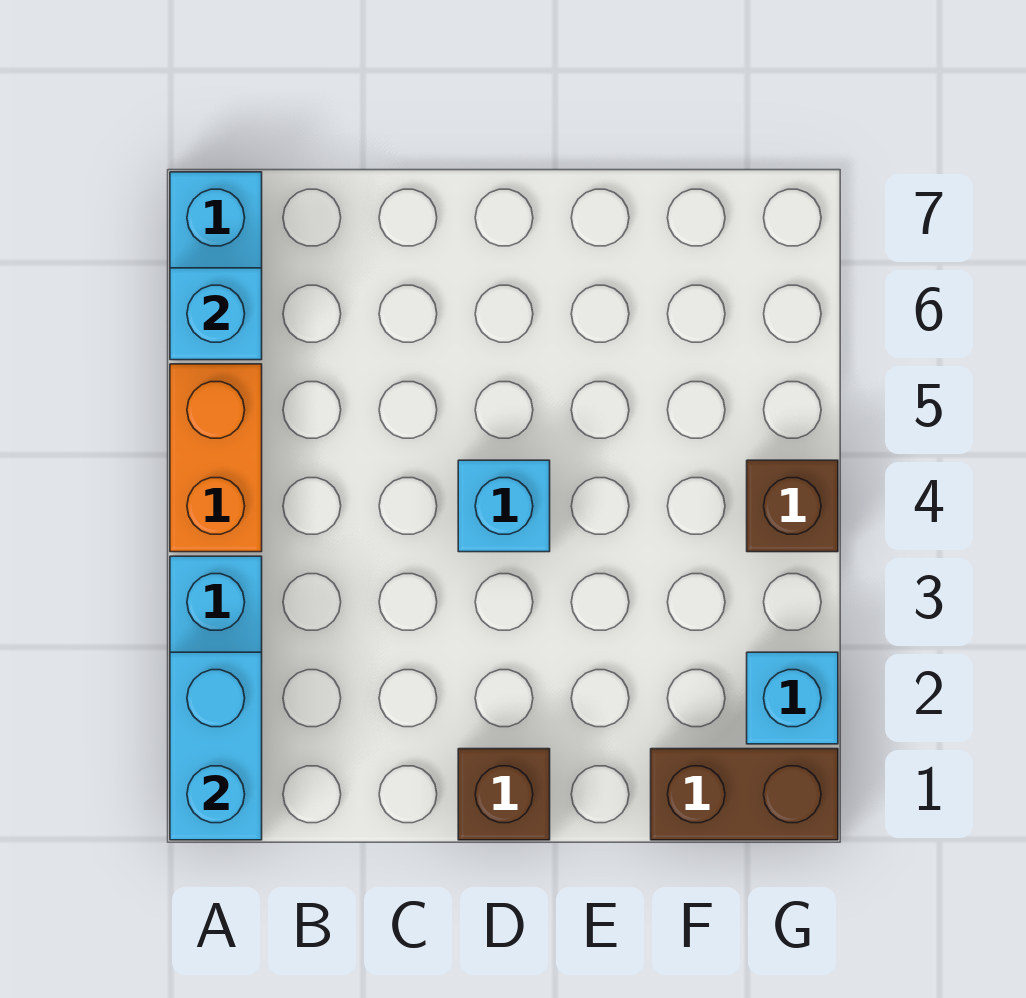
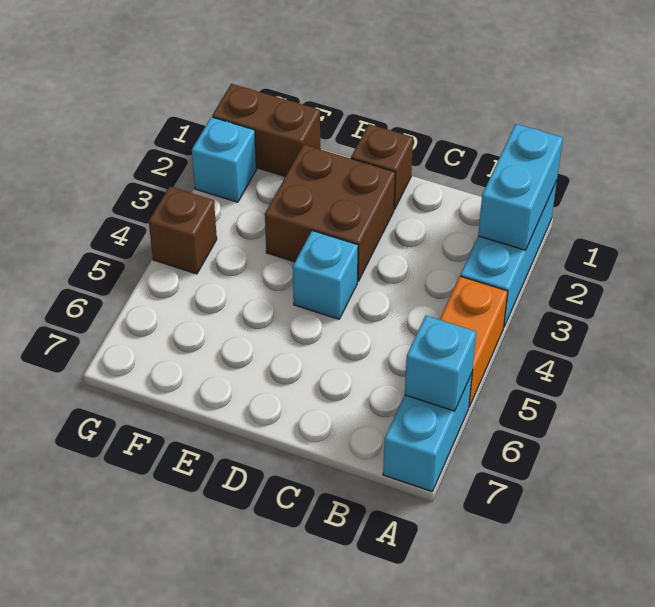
none -> brown brick D2:E3 level 1

